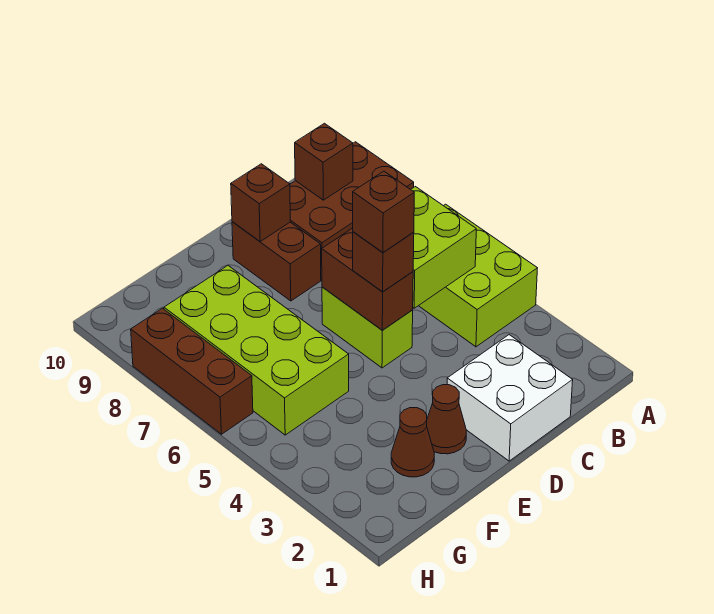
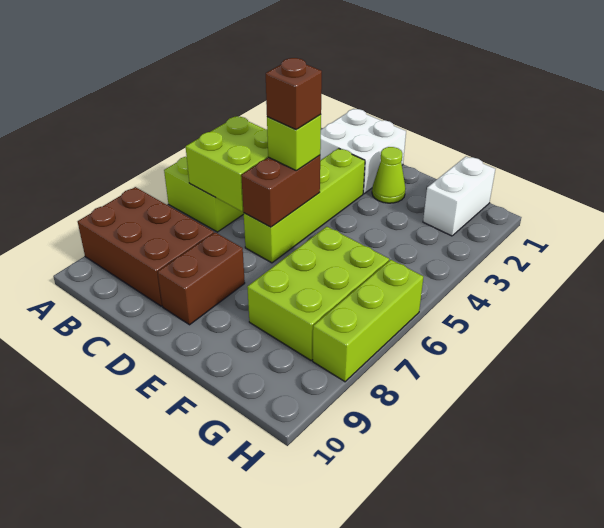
brown brick B9 level 2 -> none
lime brick D5:D6 level 1 -> lime brick D3:D6 level 1
brown brick D5 level 3 -> lime brick D5 level 3
brown brick D9 level 2 -> none
brown cone E2 level 1 -> lime cone E2 level 1
brown cone F2 level 1 -> none
lime brick F5:G8 level 1 -> lime brick F6:G8 level 1
none -> white brick G1:G2 level 1
brown brick H6:H8 level 1 -> lime brick H6:H8 level 1

